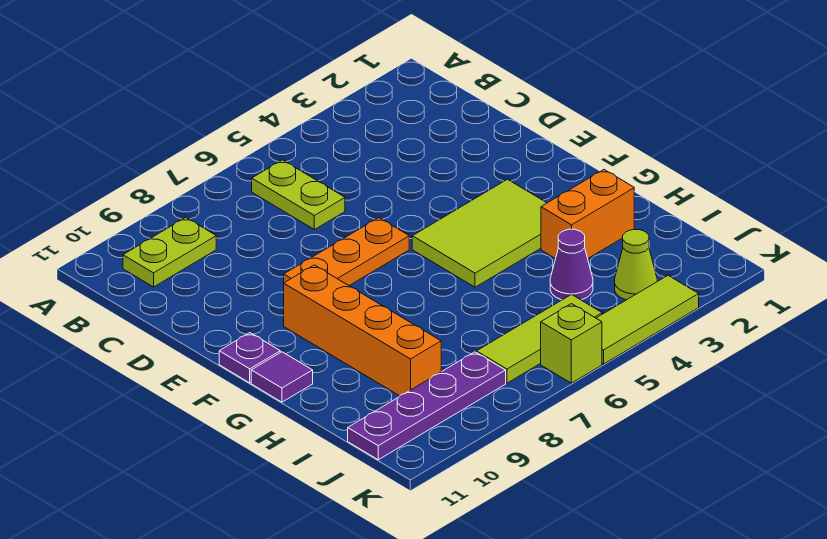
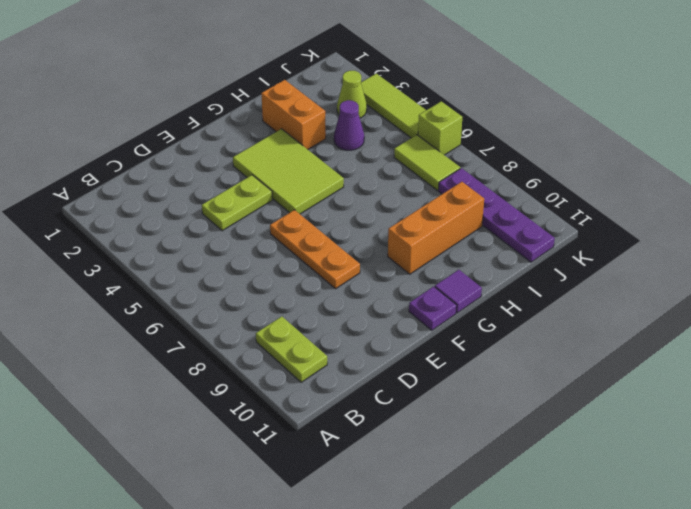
lime plate B6:C6 level 1 -> lime plate D4:E4 level 1
orange brick F9:I9 level 1 -> orange brick G9:I9 level 1
lime tile J5:J7 level 1 -> lime tile J6:J7 level 1

